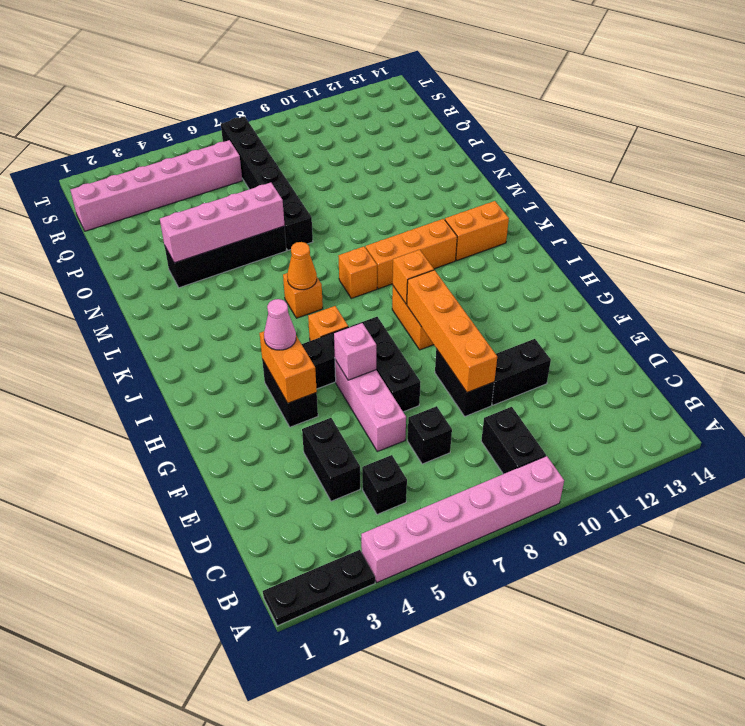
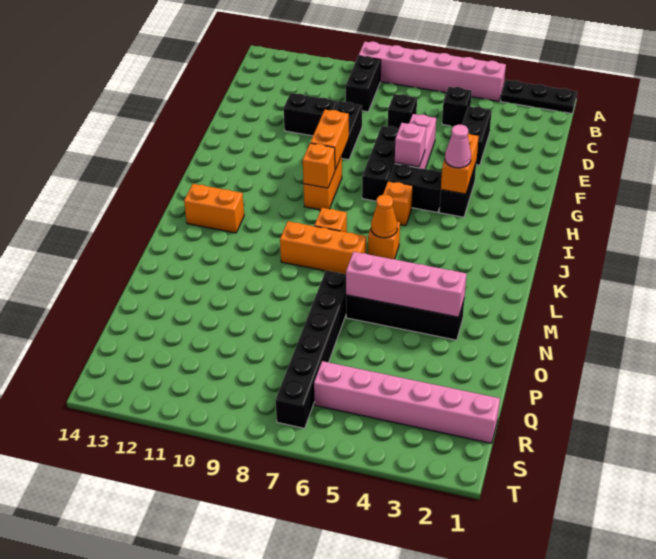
orange brick E9:H9 level 2 -> orange brick G9:H9 level 2
orange brick K9:K11 level 1 -> orange brick L7:L9 level 1

